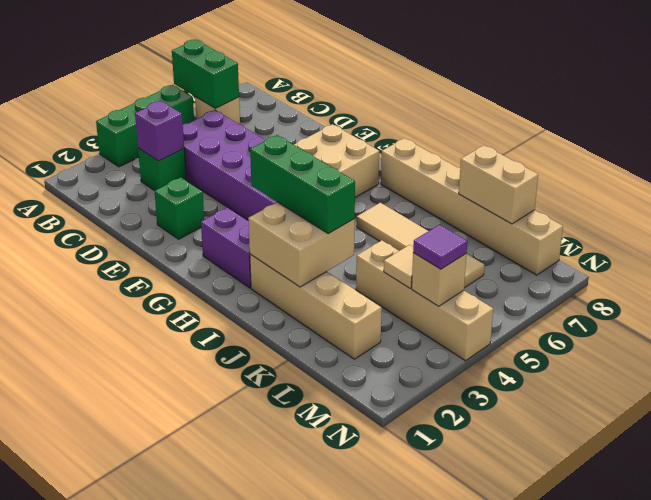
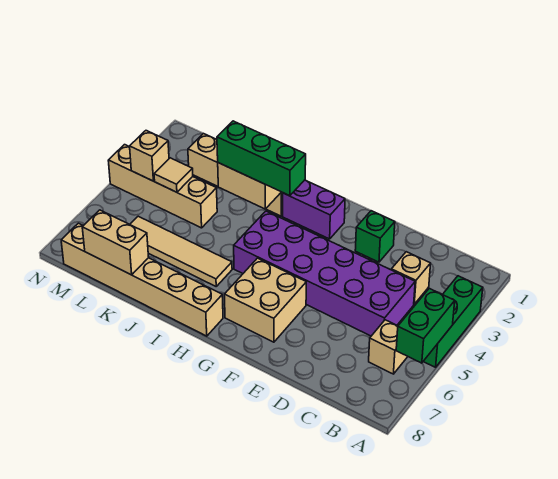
green brick A6:B6 level 2 -> green brick A5:A6 level 2
green brick C3 level 1 -> tan brick C3 level 1
purple brick C3 level 2 -> none
purple tile M4 level 3 -> none

